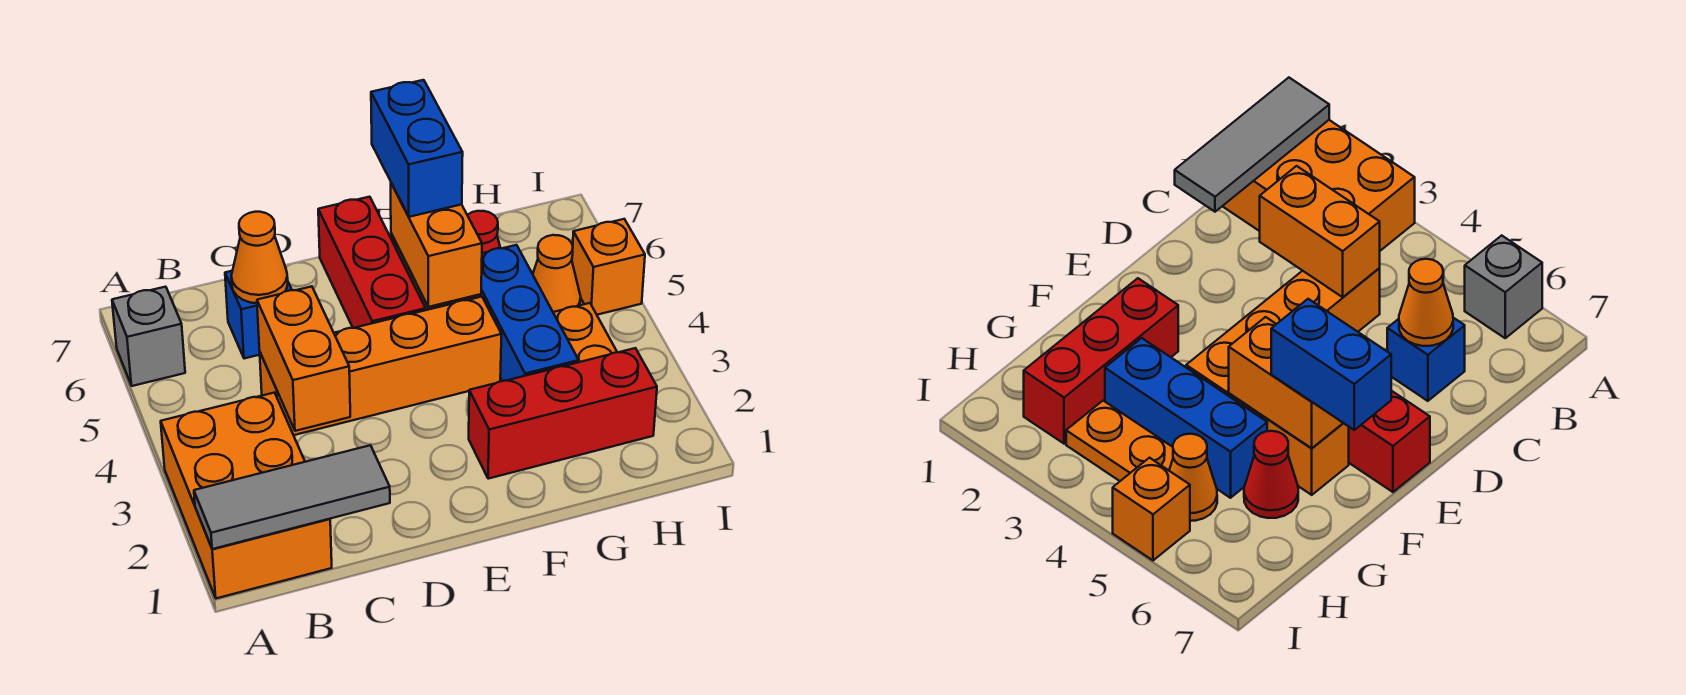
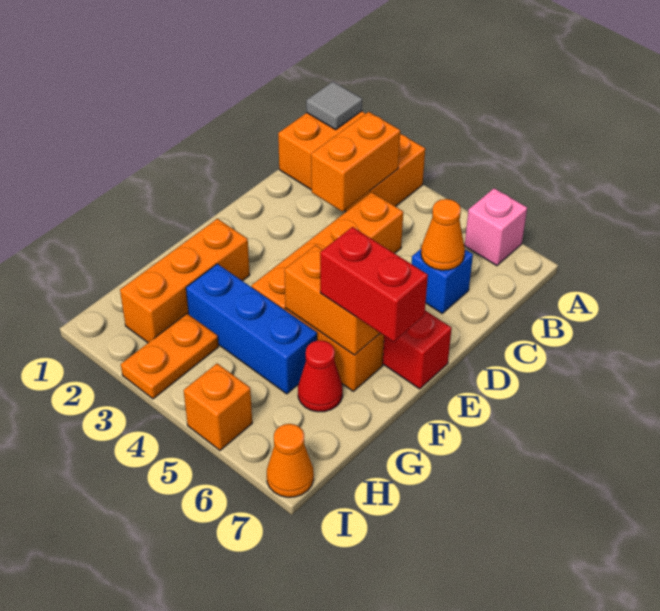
grey tile A1:C1 level 2 -> grey tile A1 level 2
grey brick A6 level 1 -> pink brick A6 level 1
orange brick C3:C4 level 2 -> orange brick B3:C3 level 2
red brick F2:H2 level 1 -> orange brick F2:H2 level 1
blue brick F6:F7 level 3 -> red brick F6:F7 level 3
orange plate H3:H4 level 1 -> orange plate H3:I3 level 1
orange cone H5 level 1 -> orange cone I7 level 1

